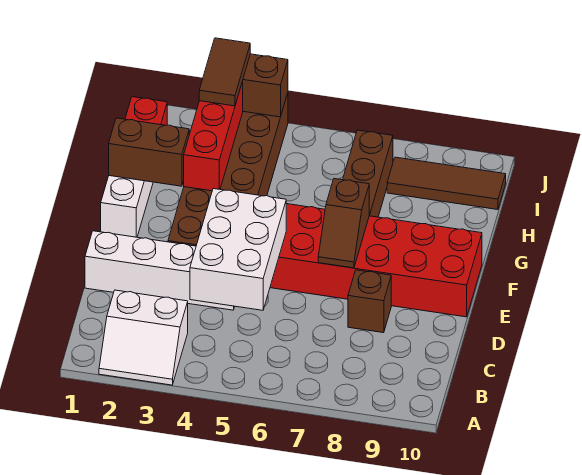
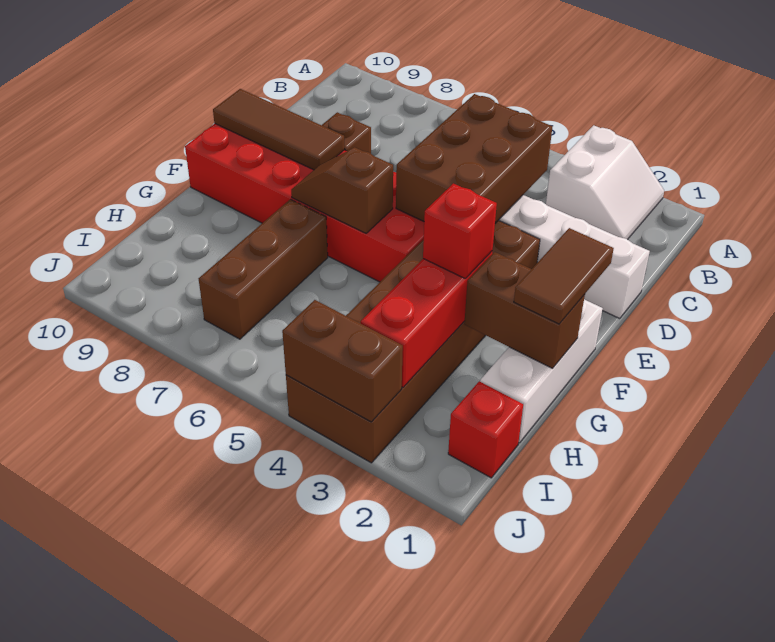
white slope A2:B3 level 1 top B -> white slope A2:B3 level 1 top 3
white brick C4:E5 level 2 -> brown brick C4:E5 level 2
brown slope E7:F7 level 2 top F -> brown slope F6:F7 level 2 top 6
none -> red brick G3 level 3
brown tile I3:J3 level 3 -> brown tile F1:G1 level 3
brown tile I8:I10 level 1 -> brown tile E8:E10 level 2

